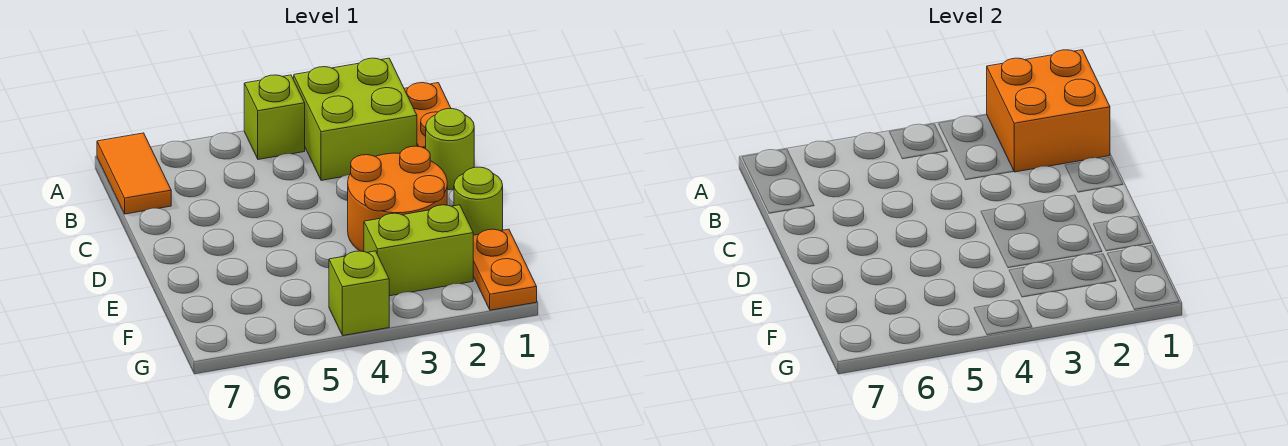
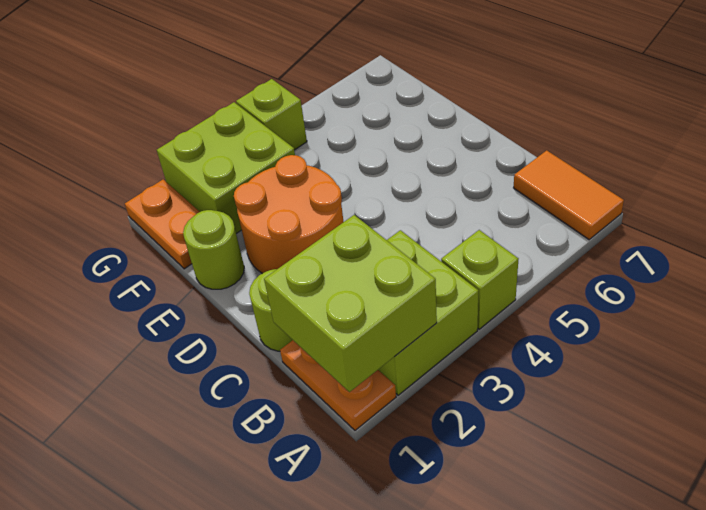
orange brick A1:B2 level 2 -> lime brick A1:B2 level 2
lime brick F2:F3 level 1 -> lime brick F2:G3 level 1

